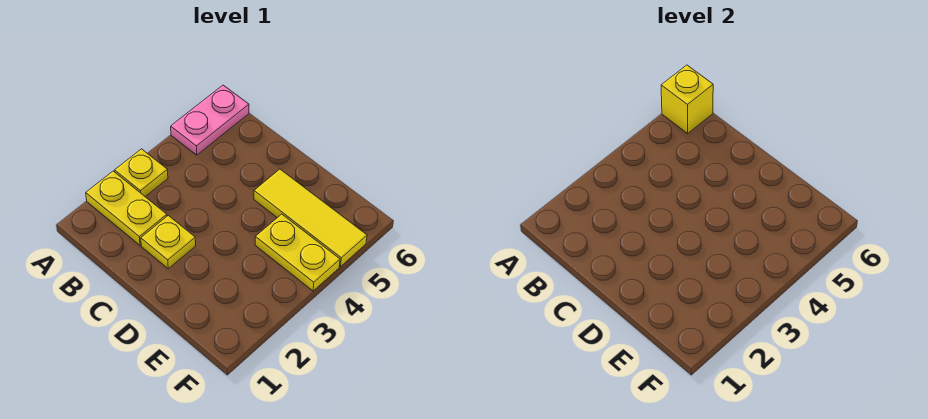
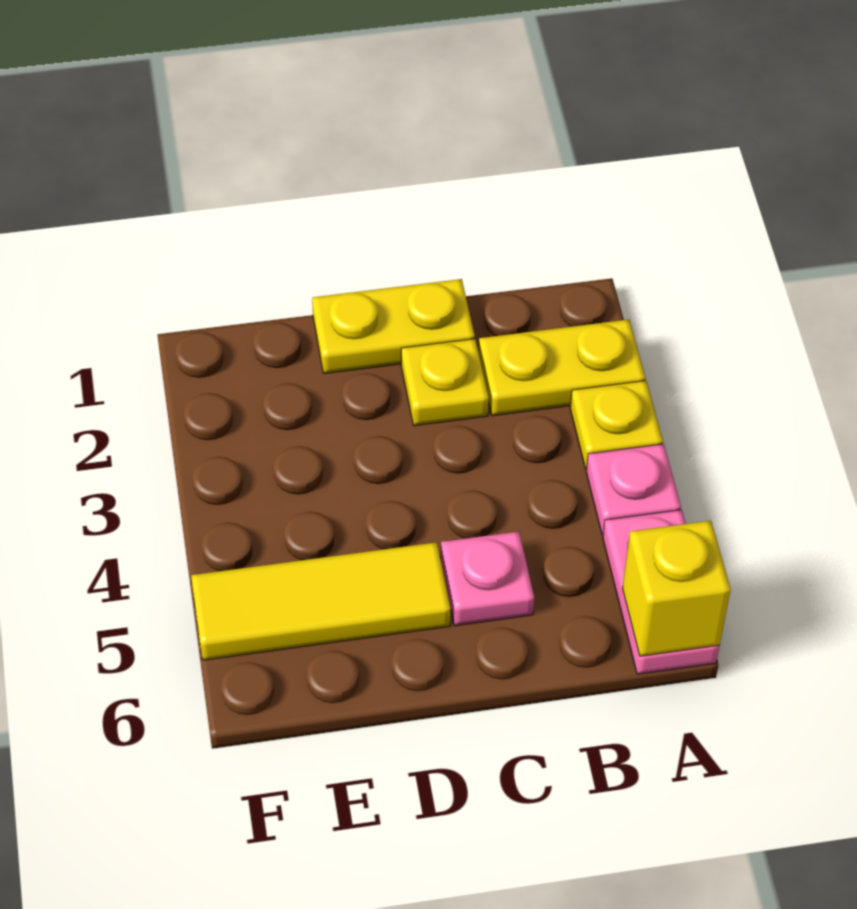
none -> pink plate A4 level 1
none -> pink plate C5 level 1
yellow plate E4:F4 level 1 -> yellow plate C1:D1 level 1

